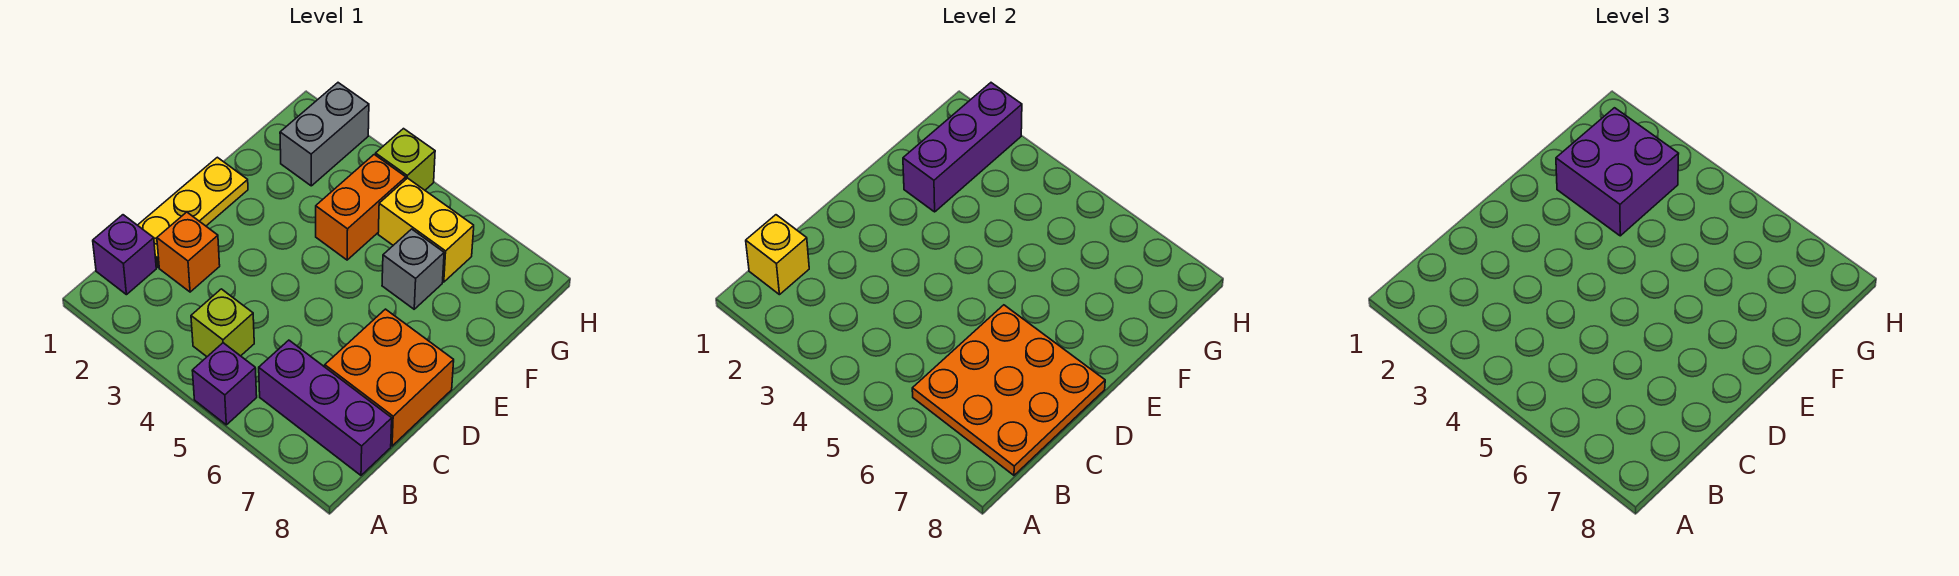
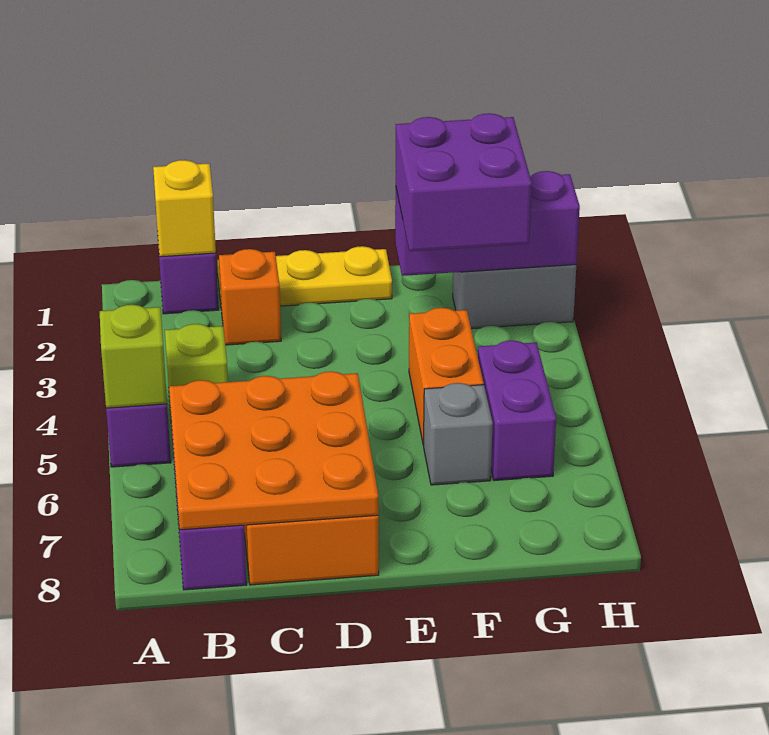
orange brick F4:G4 level 1 -> orange brick F4:F5 level 1
yellow brick G5:G6 level 1 -> purple brick G5:G6 level 1
lime brick H4 level 1 -> lime brick A5 level 2

